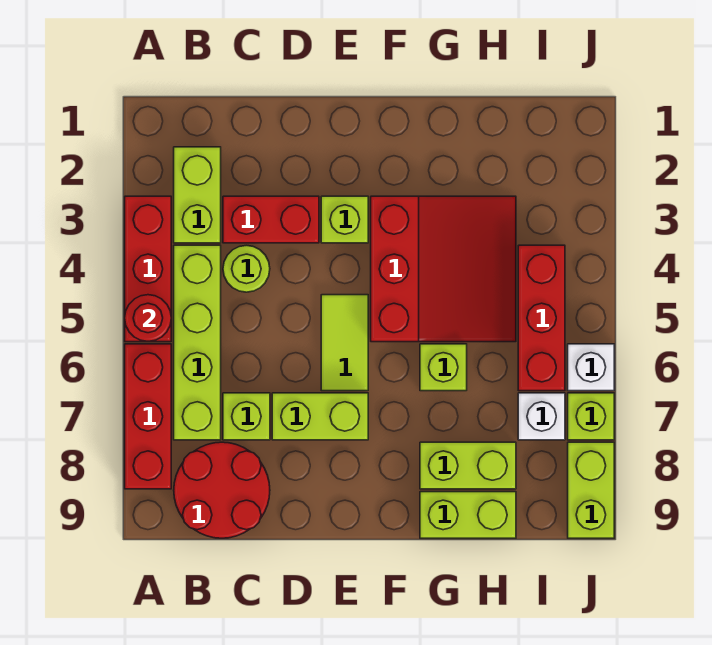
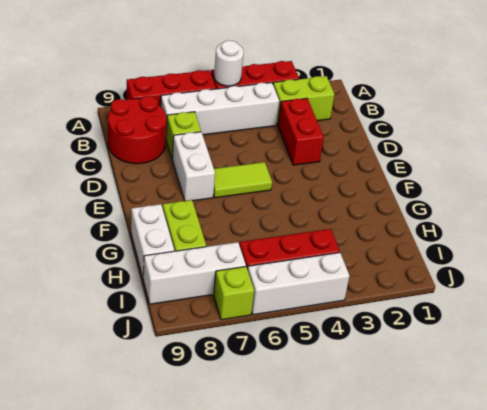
red round brick A5 level 2 -> white round brick A5 level 2
lime brick B4:B7 level 1 -> white brick B4:B7 level 1
lime round brick C4 level 1 -> none
lime brick D7:E7 level 1 -> white brick D7:E7 level 1
lime brick E3 level 1 -> none
red slope F3:H5 level 1 top F -> none
lime brick G6 level 1 -> none
lime brick G9:H9 level 1 -> white brick G9:H9 level 1
white brick I7 level 1 -> white brick I7:I9 level 1
white brick J6 level 1 -> white brick J4:J6 level 1
lime brick J8:J9 level 1 -> none

